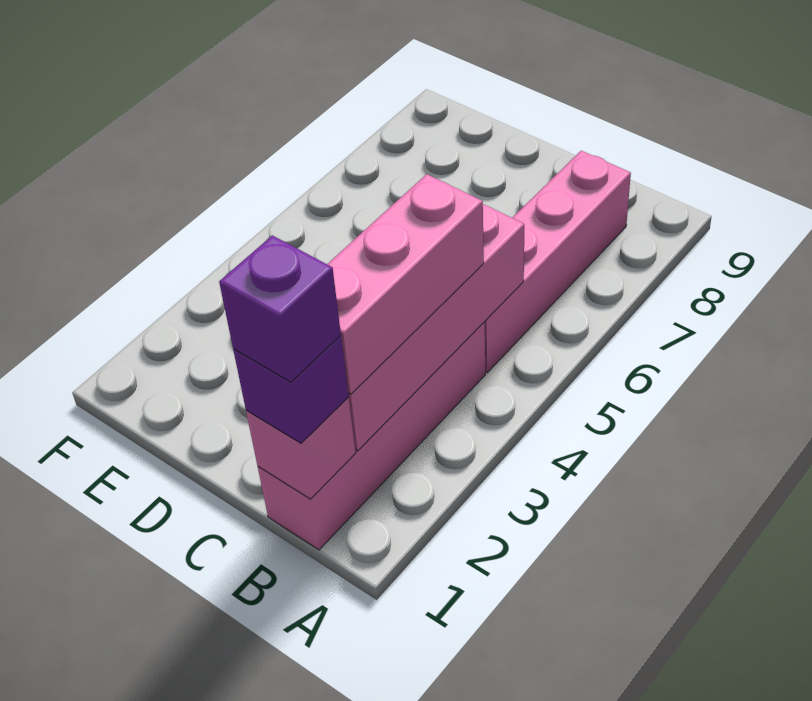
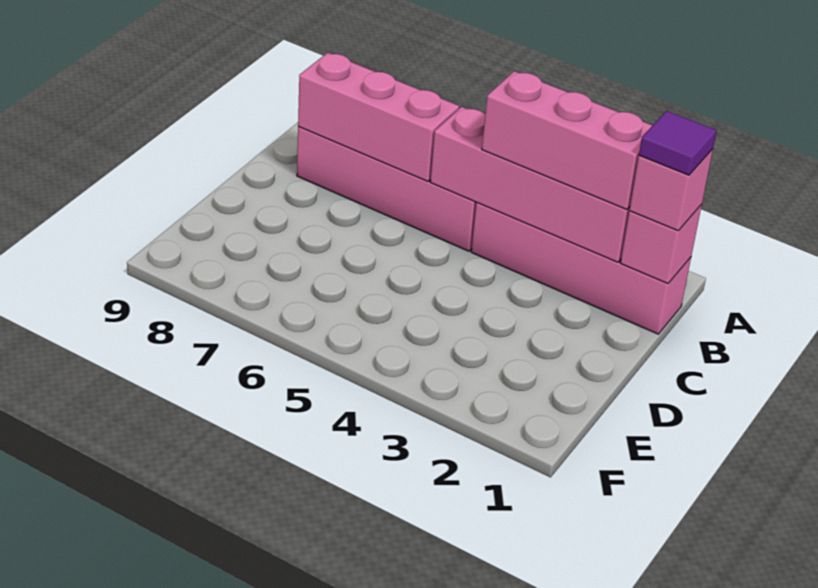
purple brick B1 level 3 -> pink brick B1 level 3
purple brick B1 level 4 -> purple tile B1 level 4
none -> pink brick B6:B8 level 2

